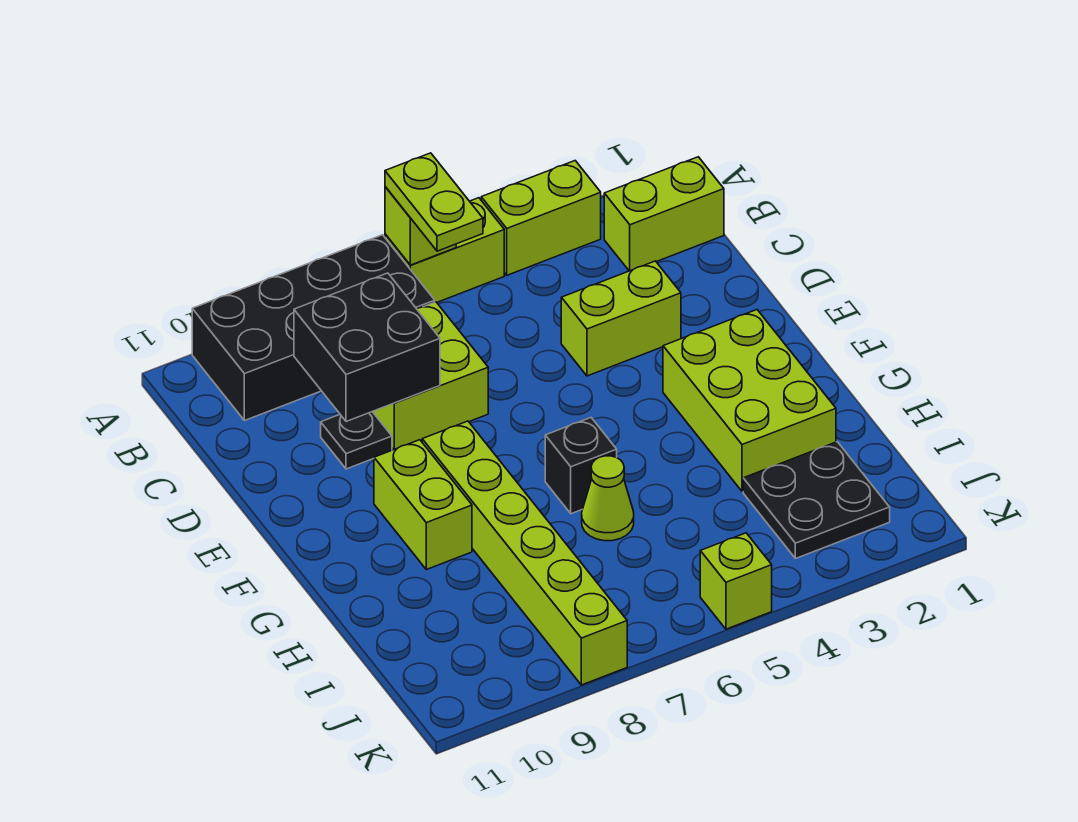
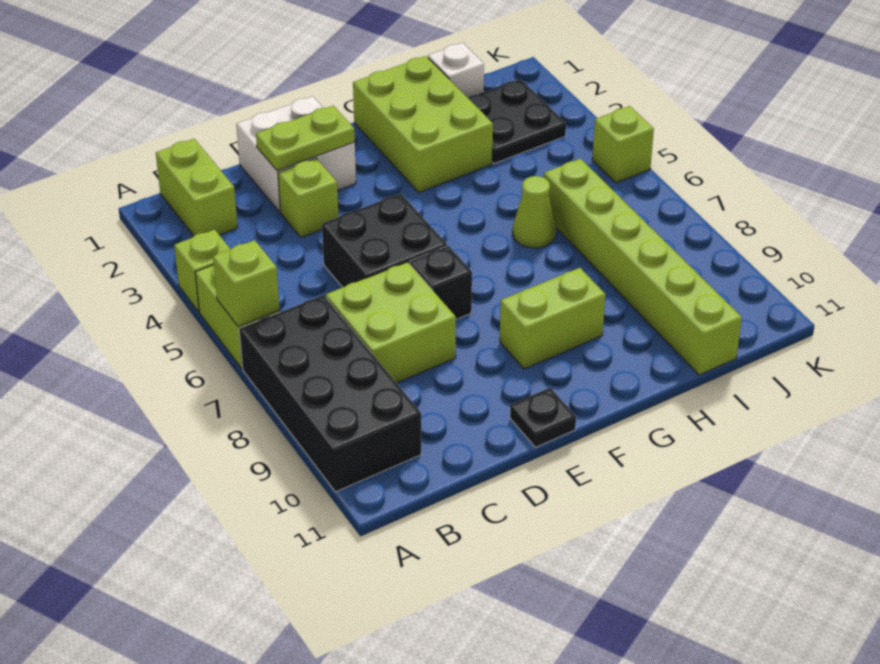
lime brick A3:A4 level 1 -> lime brick A4 level 1
lime plate A6:B6 level 3 -> lime plate D2:E2 level 2
black brick C8:D9 level 2 -> black brick D5:E6 level 1
none -> white brick D1:E2 level 1
lime brick D3:D4 level 1 -> lime brick D3 level 1
black plate D9 level 1 -> black plate E11 level 1
lime brick F2:H3 level 1 -> lime brick G1:H3 level 1
lime brick F8:K8 level 1 -> lime brick I6:I11 level 1
black brick G6 level 1 -> black brick E7 level 1
none -> white brick I1 level 1

